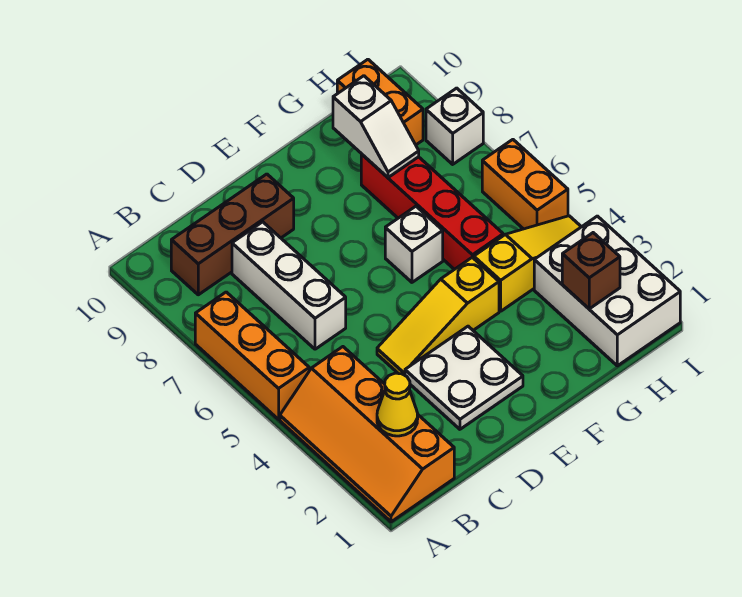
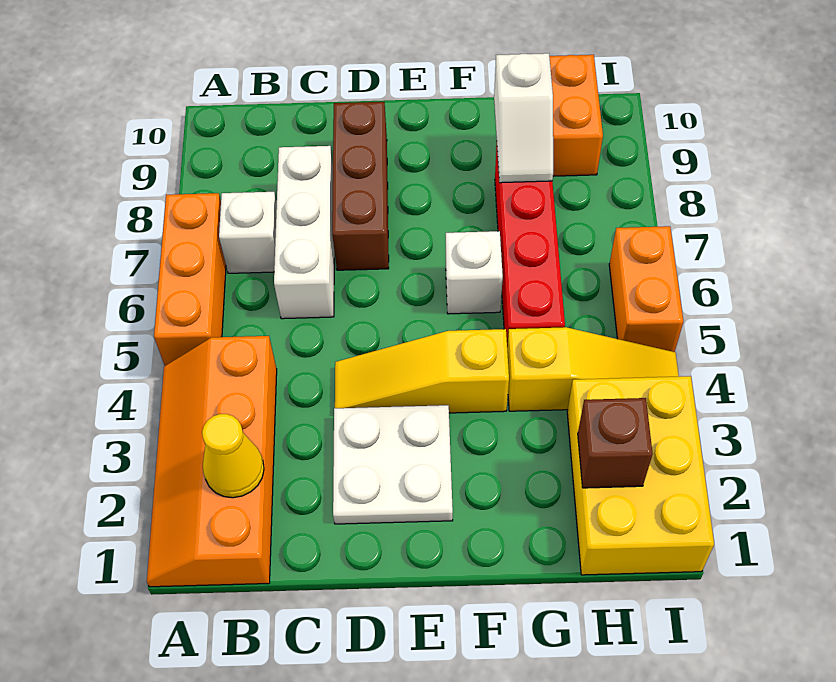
brown brick B9:D9 level 1 -> brown brick D7:D9 level 1
white brick H1:I3 level 1 -> yellow brick H1:I3 level 1
white brick I8 level 1 -> white brick B7 level 1

